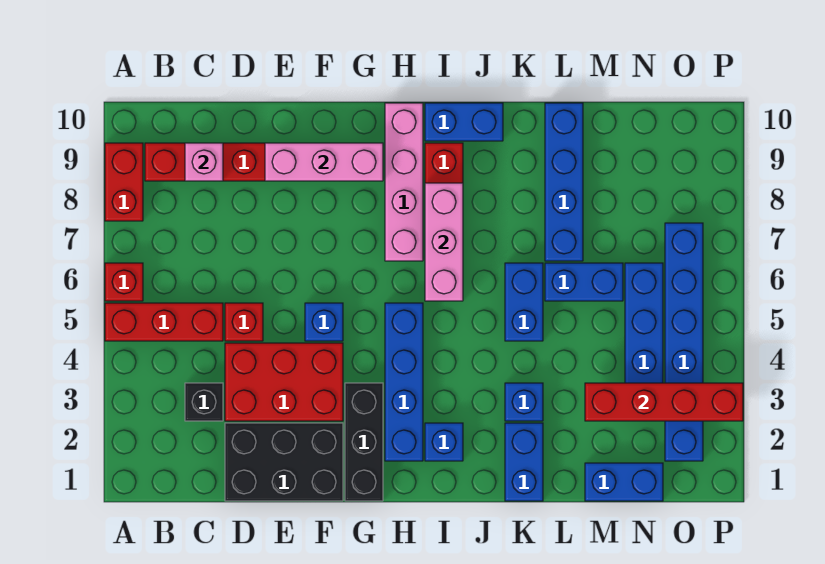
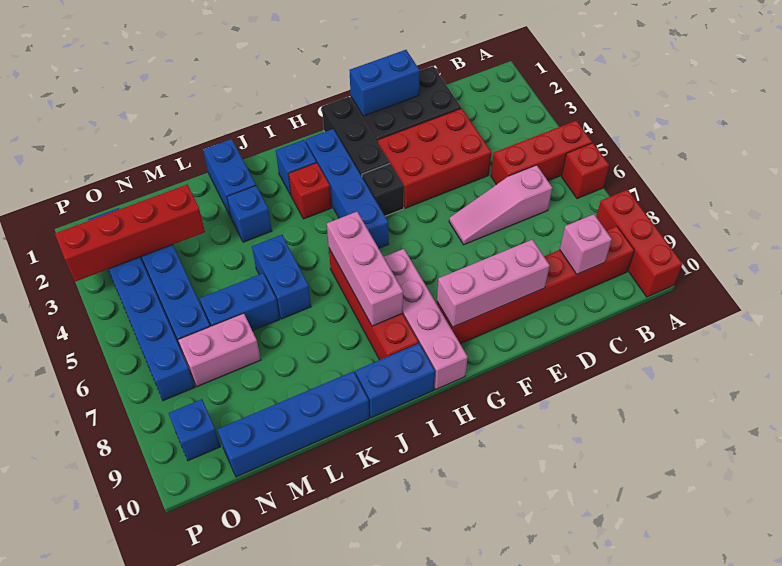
red brick A8:A9 level 1 -> red brick A8:A10 level 1
black brick C3 level 1 -> black brick G4 level 1
none -> pink slope C6:E6 level 1 top C
red brick D5 level 1 -> red brick I3 level 1
blue brick F5 level 1 -> blue brick O9 level 1
blue brick L7:L10 level 1 -> blue brick K10:N10 level 1
blue brick M1:N1 level 1 -> blue brick E1:F1 level 2
none -> pink brick M7:N7 level 1

